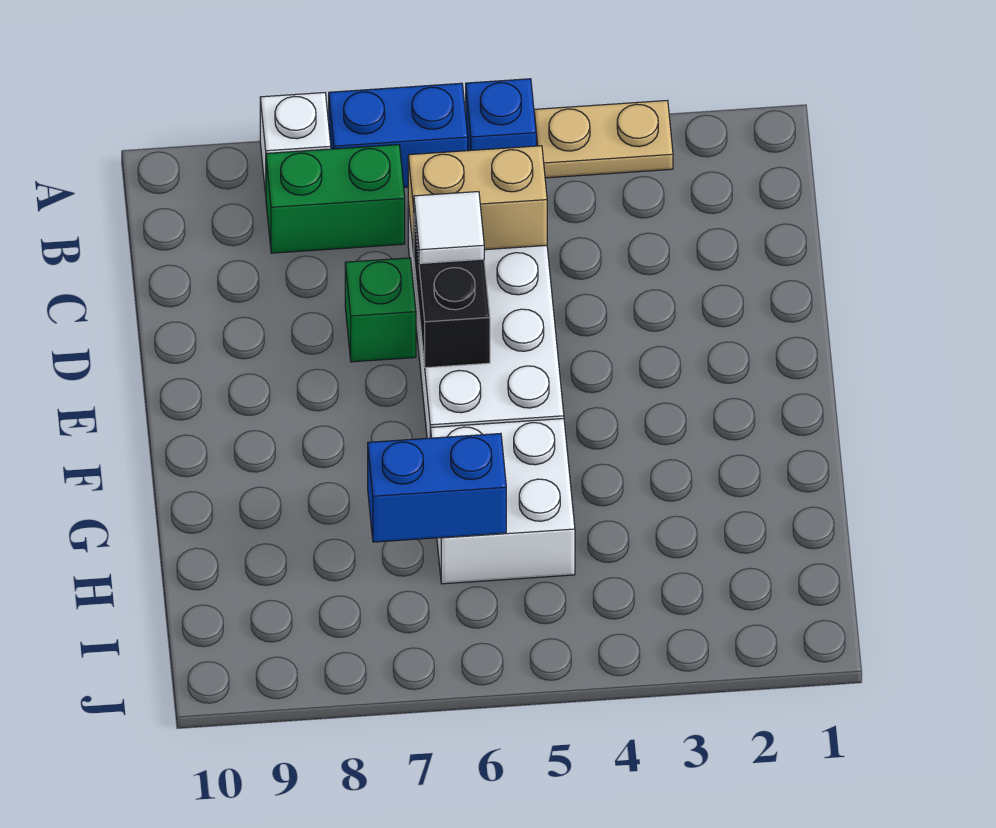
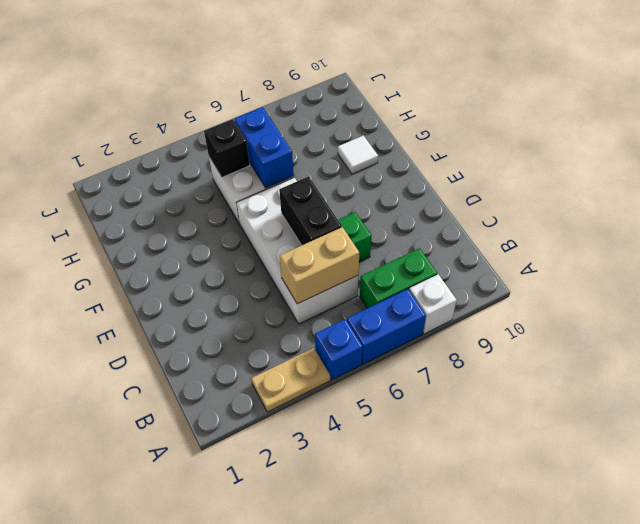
white tile D6 level 3 -> white tile G9 level 1
none -> black brick H5 level 2
blue brick H6:H7 level 2 -> blue brick G6:H6 level 2

